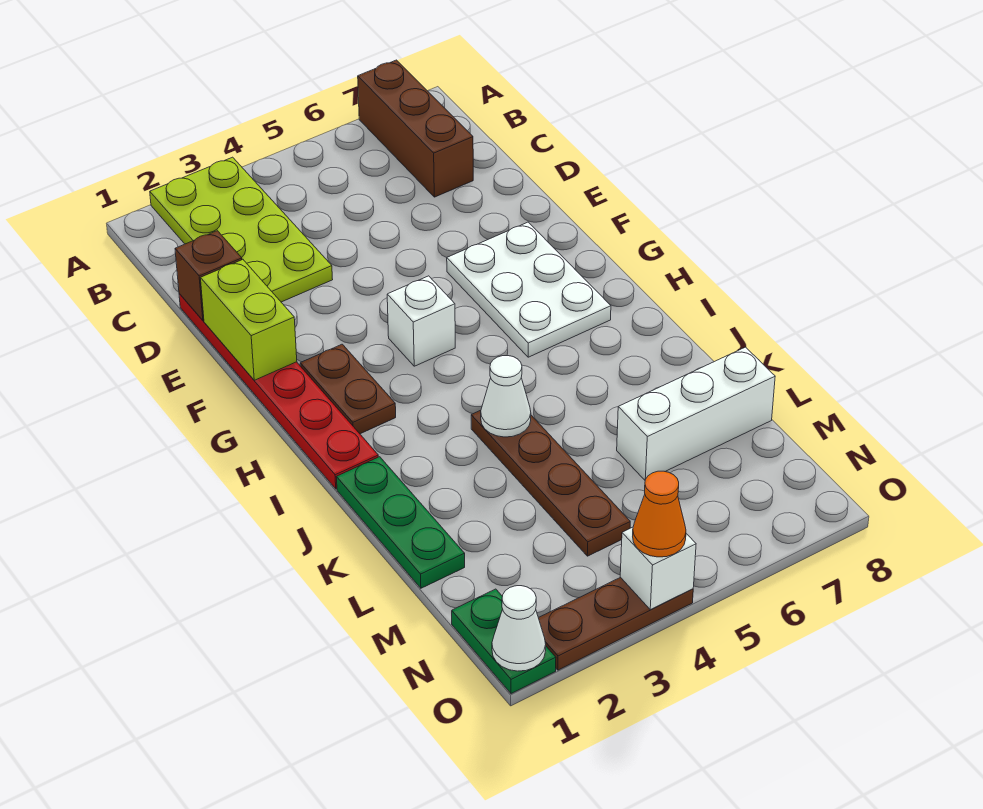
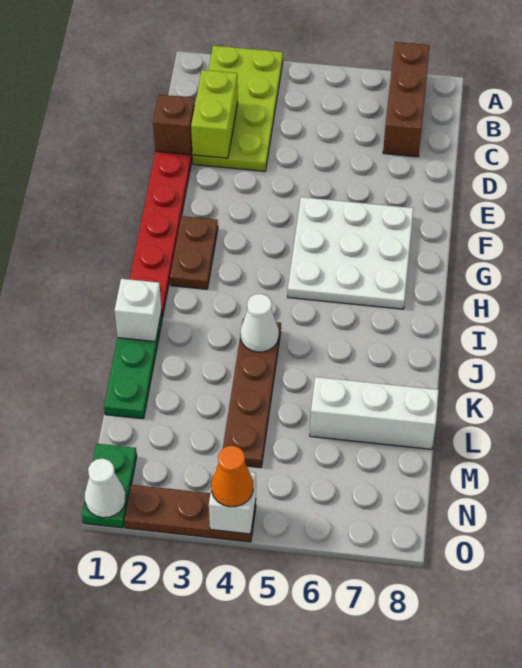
lime brick E1:F1 level 2 -> lime brick C2:D2 level 2
white plate F6:H7 level 1 -> white plate F5:H7 level 1
white brick G4 level 1 -> white brick J1 level 2

